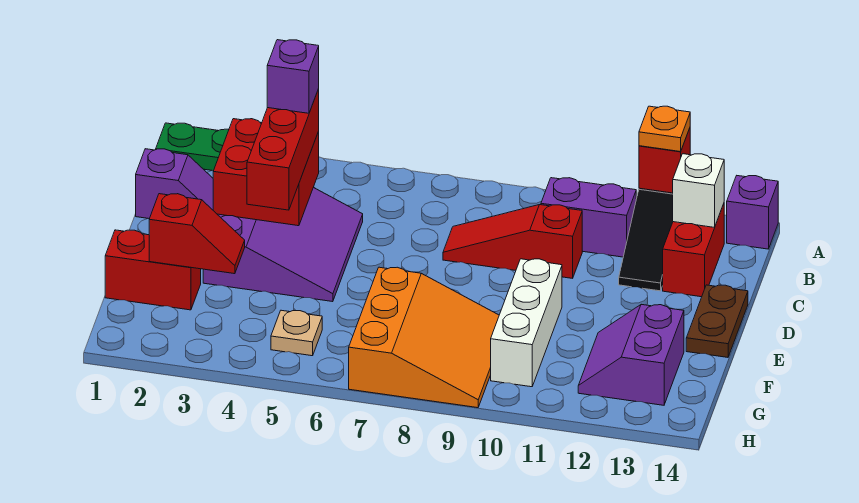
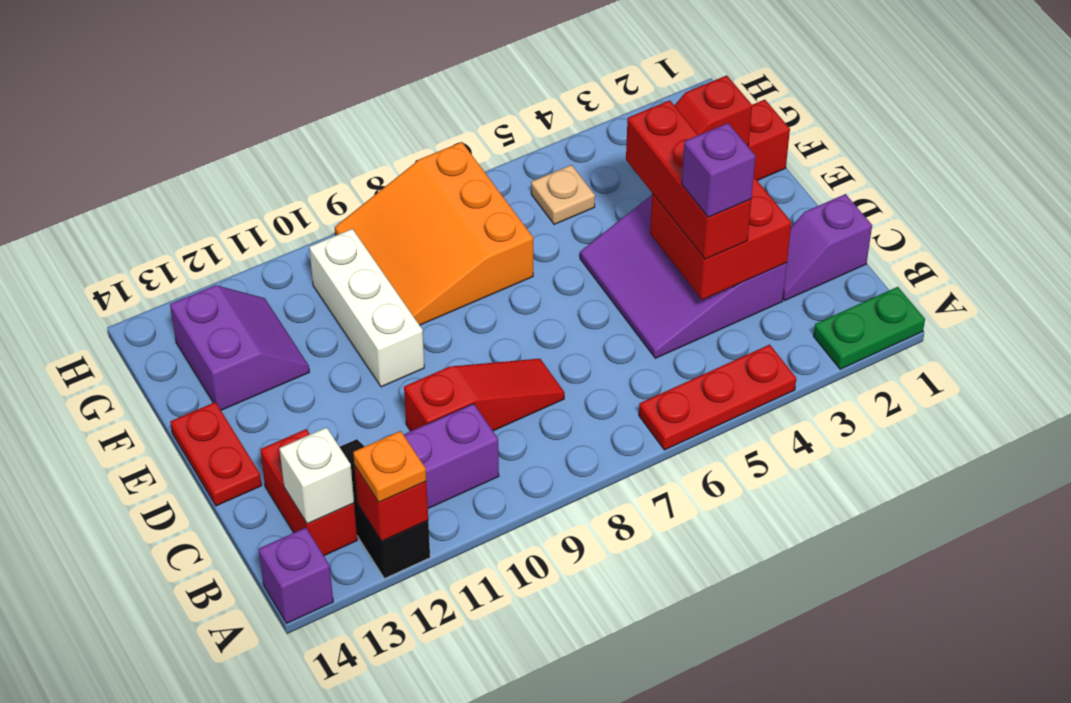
none -> red plate A4:A6 level 1
brown plate D14:E14 level 1 -> red plate D14:E14 level 1

